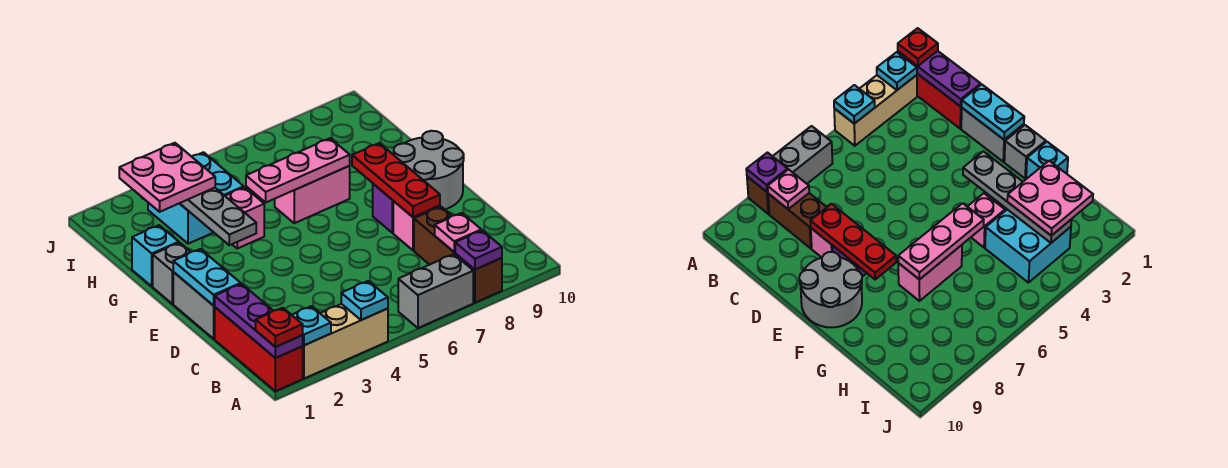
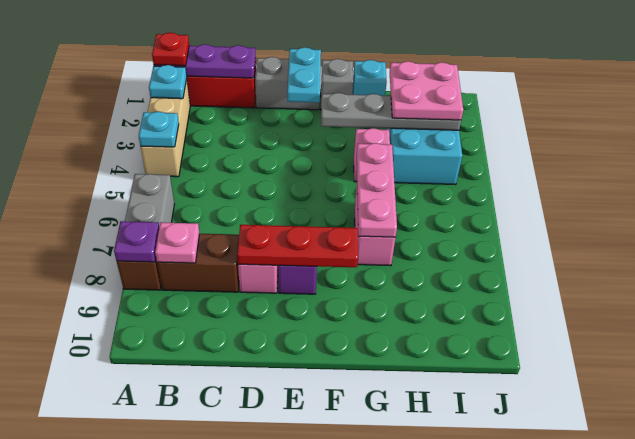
cyan plate D1:E1 level 2 -> cyan plate E1:E2 level 2
grey round brick E9:F10 level 1 -> none

